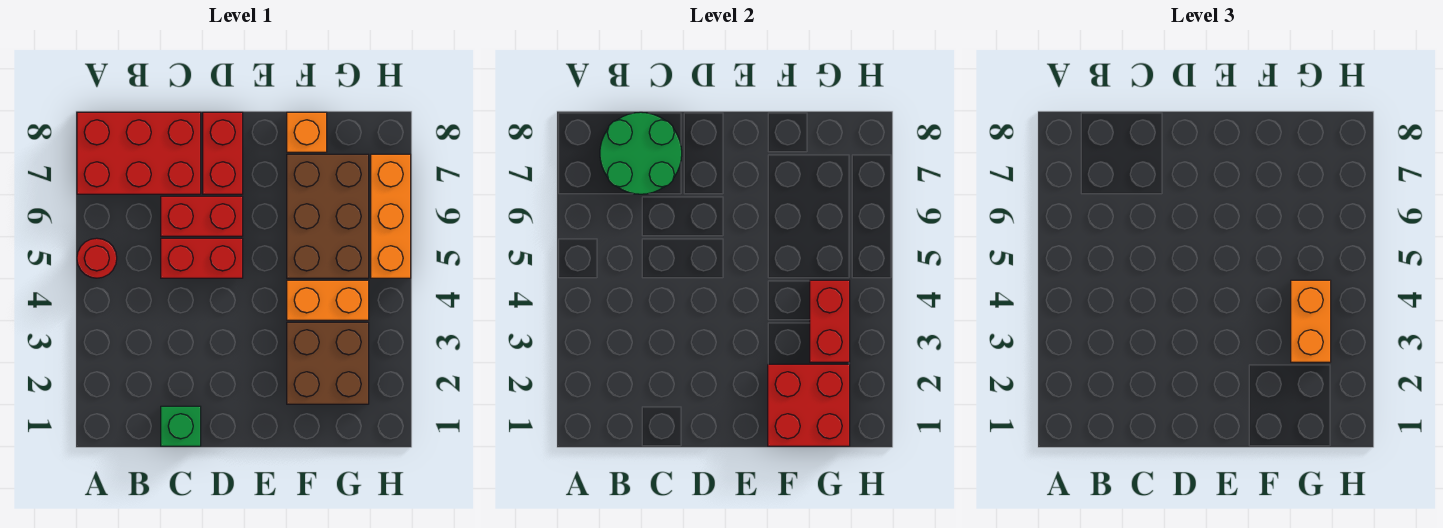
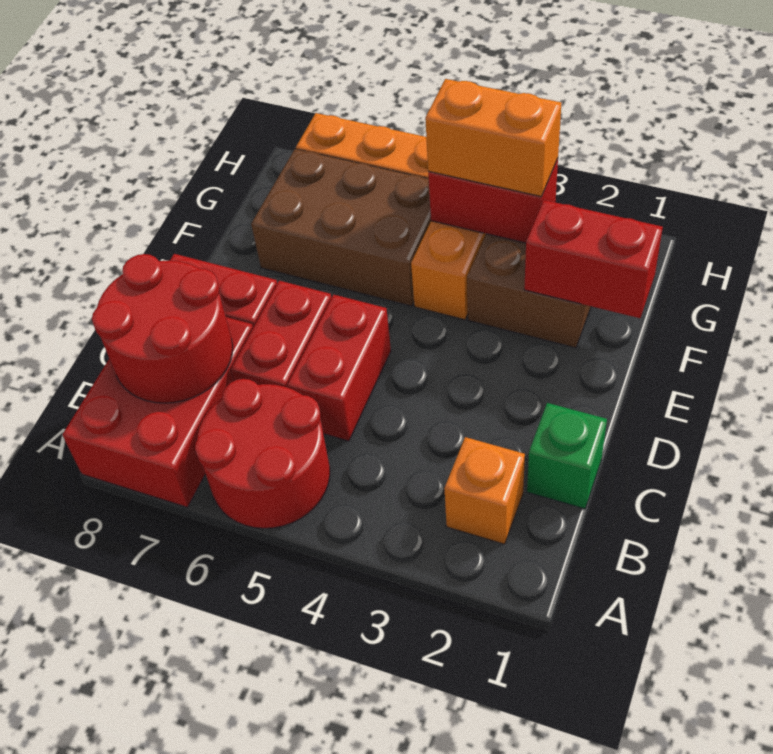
red round brick A5 level 1 -> red round brick A5:B6 level 1
green round brick B7:C8 level 2 -> red round brick B7:C8 level 2
red brick F1:G2 level 2 -> red brick F1:F2 level 2
orange brick F8 level 1 -> orange brick B2 level 1

